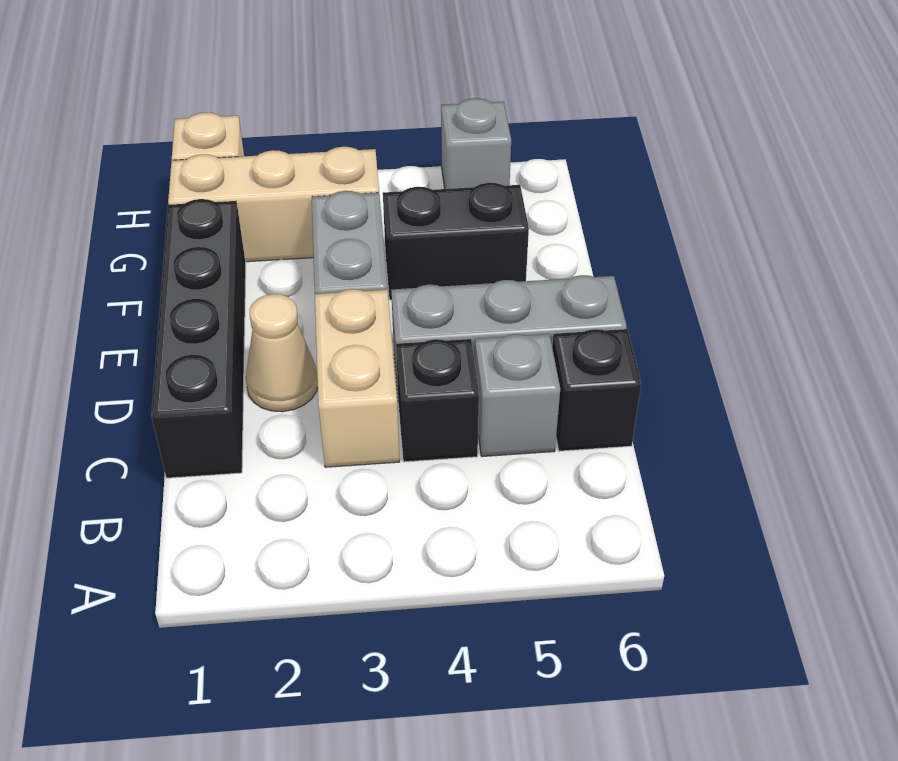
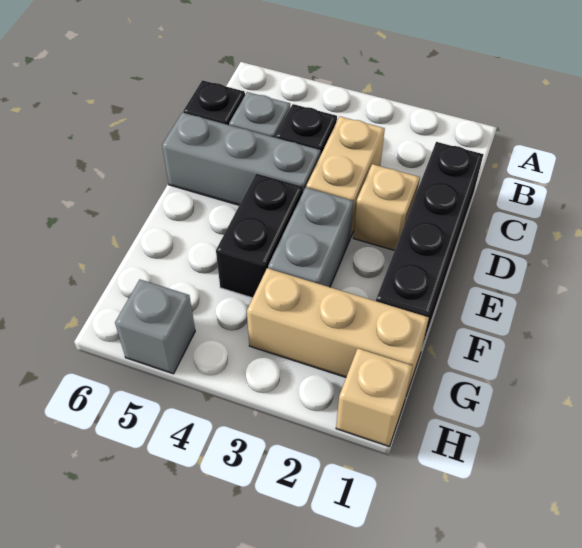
tan cone D2 level 1 -> tan brick D2 level 1
black brick F4:F5 level 1 -> black brick E4:F4 level 1

